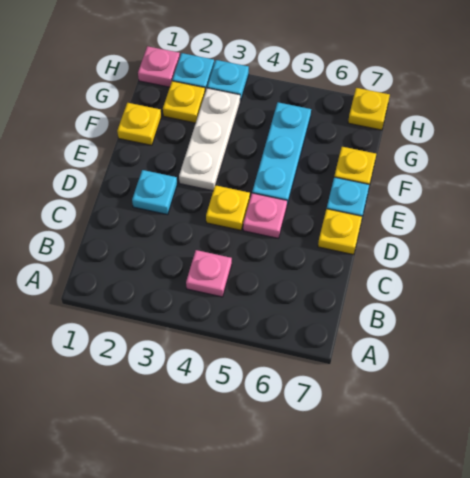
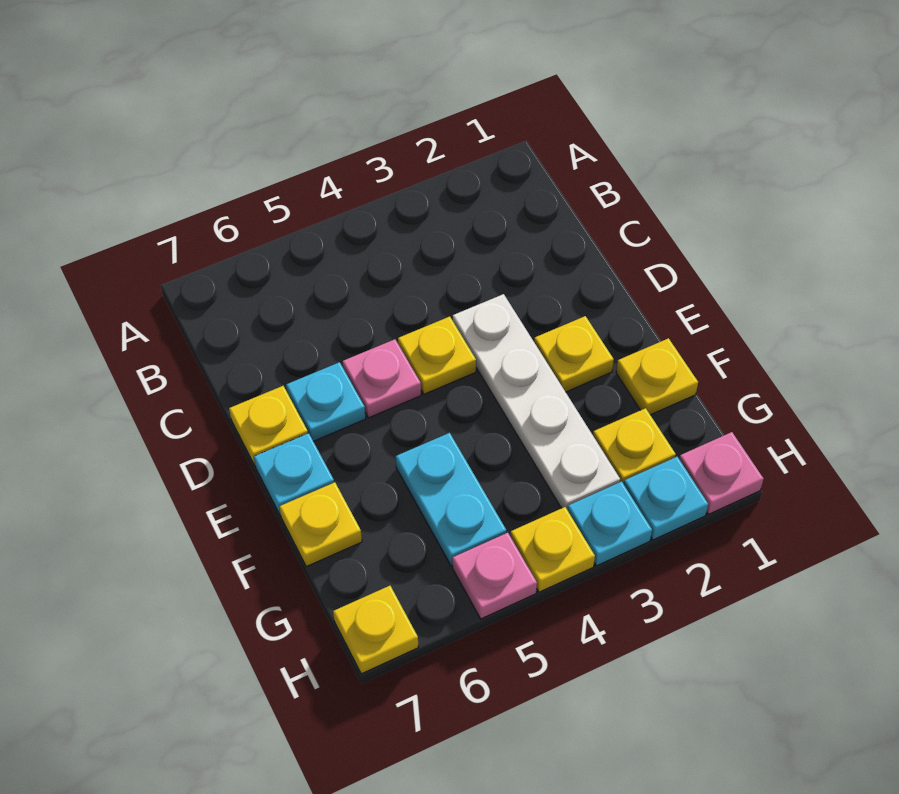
pink plate B4 level 1 -> pink plate H5 level 1
cyan plate D2 level 1 -> cyan plate D6 level 1
none -> yellow plate E2 level 1
white plate E3:G3 level 1 -> white plate D3:G3 level 1
cyan plate E5:G5 level 1 -> cyan plate F5:G5 level 1
none -> yellow plate H4 level 1

